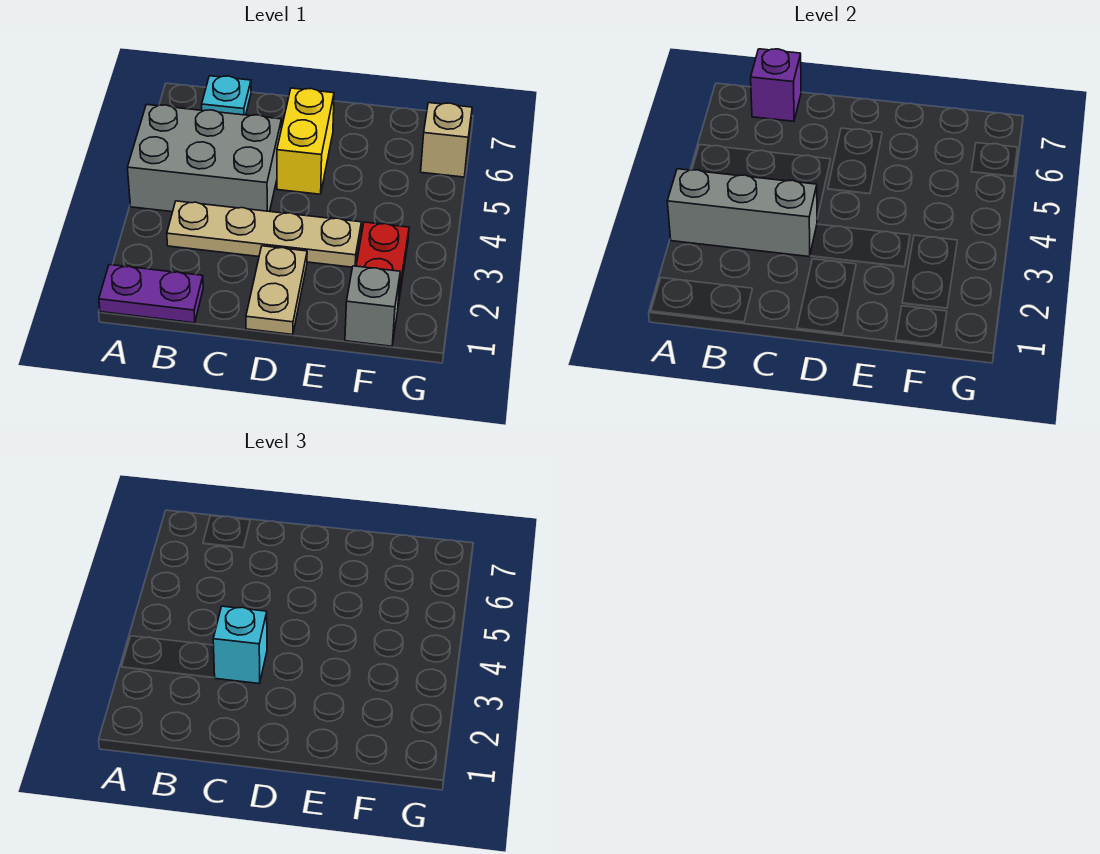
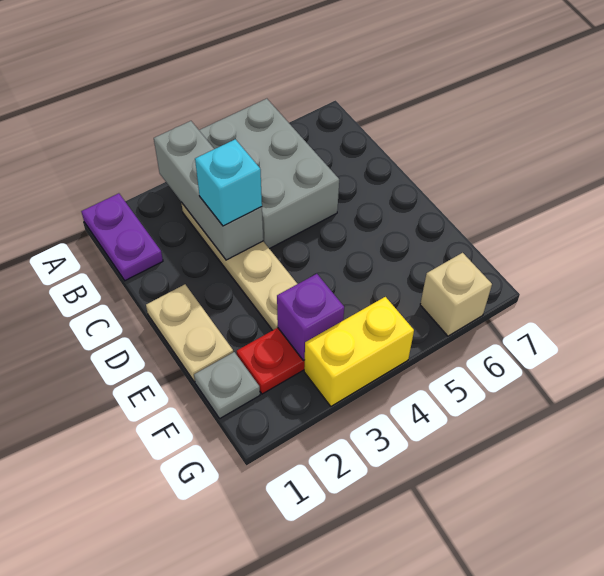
cyan plate B7 level 1 -> none
purple brick B7 level 2 -> purple brick F3 level 2
tan plate D1:D2 level 1 -> tan plate D1:E1 level 1
yellow brick D5:D6 level 1 -> yellow brick G3:G4 level 1
grey brick F1 level 1 -> grey plate F1 level 1

